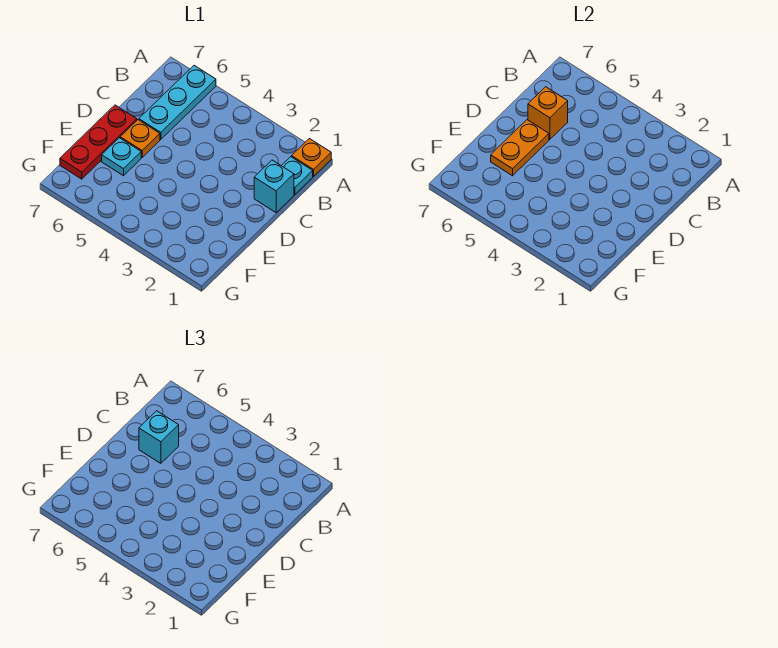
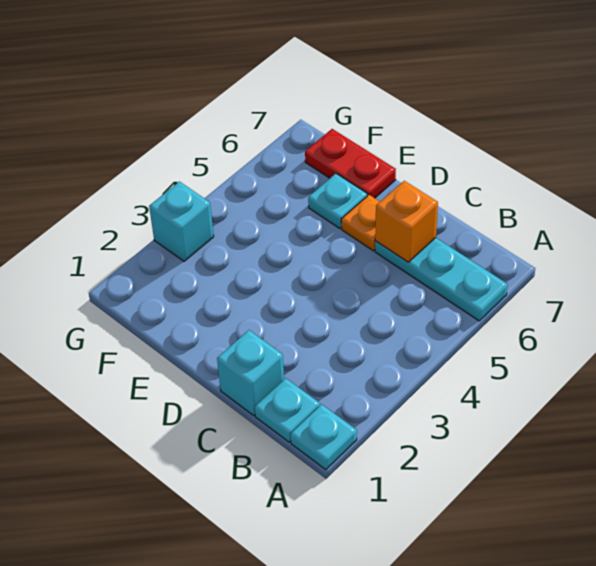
orange plate A1 level 1 -> cyan plate A1 level 1
cyan brick C6 level 3 -> cyan brick G3 level 1
orange plate D6:E6 level 2 -> none
red plate D7:F7 level 1 -> red plate E7:F7 level 1

